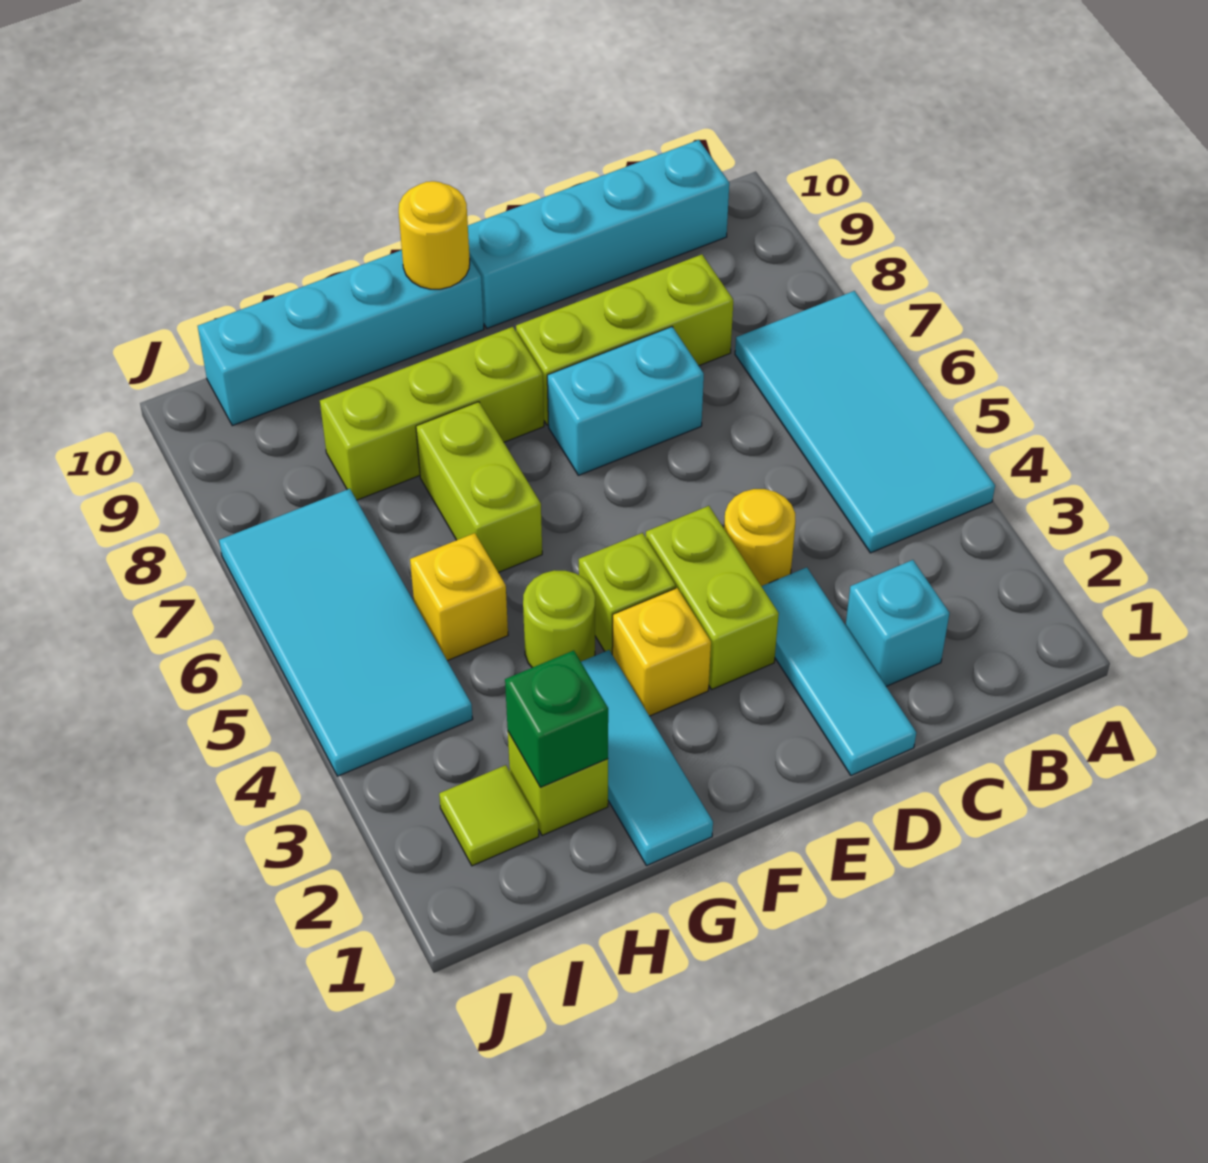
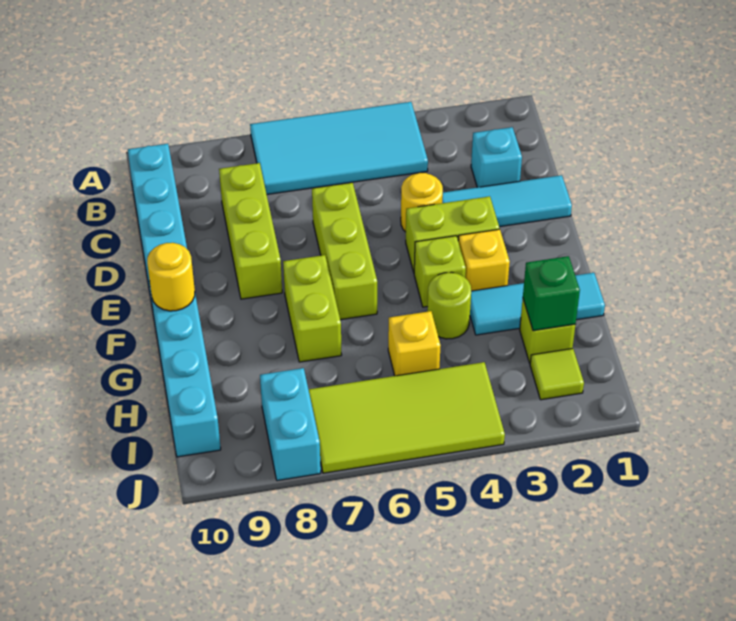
cyan brick D7:E7 level 1 -> cyan brick I8:J8 level 1
lime brick F8:H8 level 1 -> lime brick D6:F6 level 1
lime brick G6:G7 level 1 -> lime brick F7:G7 level 1
cyan tile I4:J7 level 1 -> lime tile I4:J7 level 1

